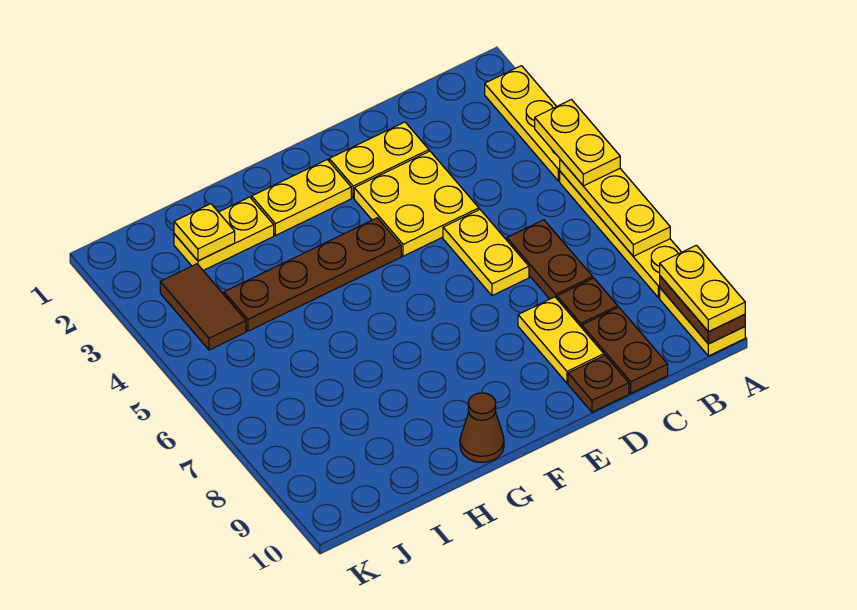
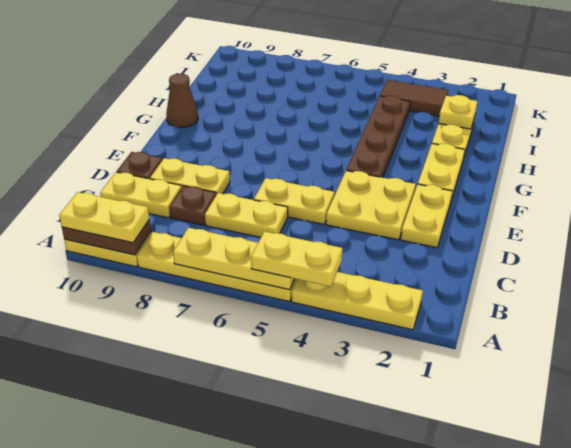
brown plate C6:C7 level 1 -> yellow plate C6:C7 level 1
brown plate C9:C10 level 1 -> yellow plate C9:C10 level 1

